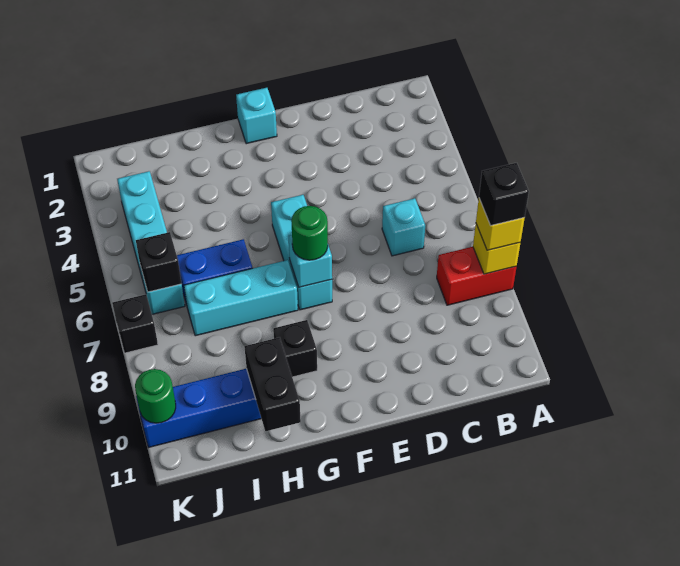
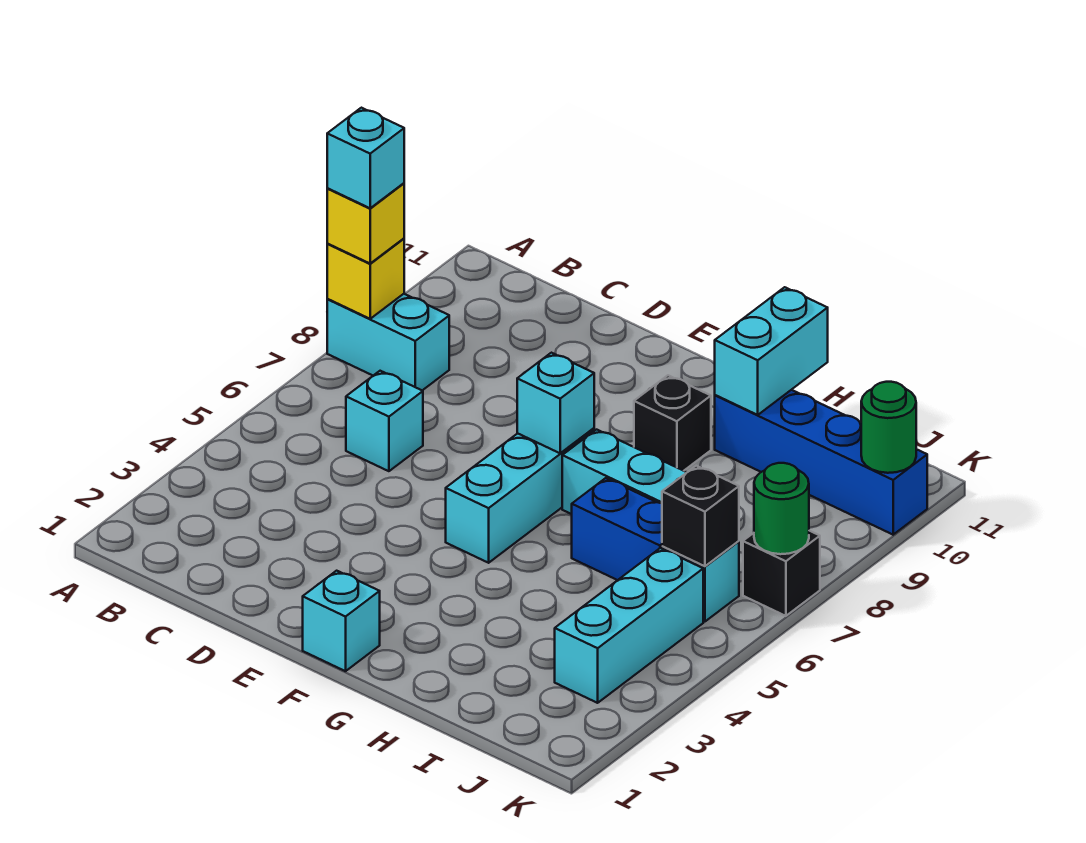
red brick A8:B8 level 1 -> cyan brick A8:B8 level 1
black brick A8 level 4 -> cyan brick A8 level 4
green round brick F7 level 3 -> green round brick K7 level 2
black brick H10:H11 level 2 -> cyan brick H10:H11 level 2

